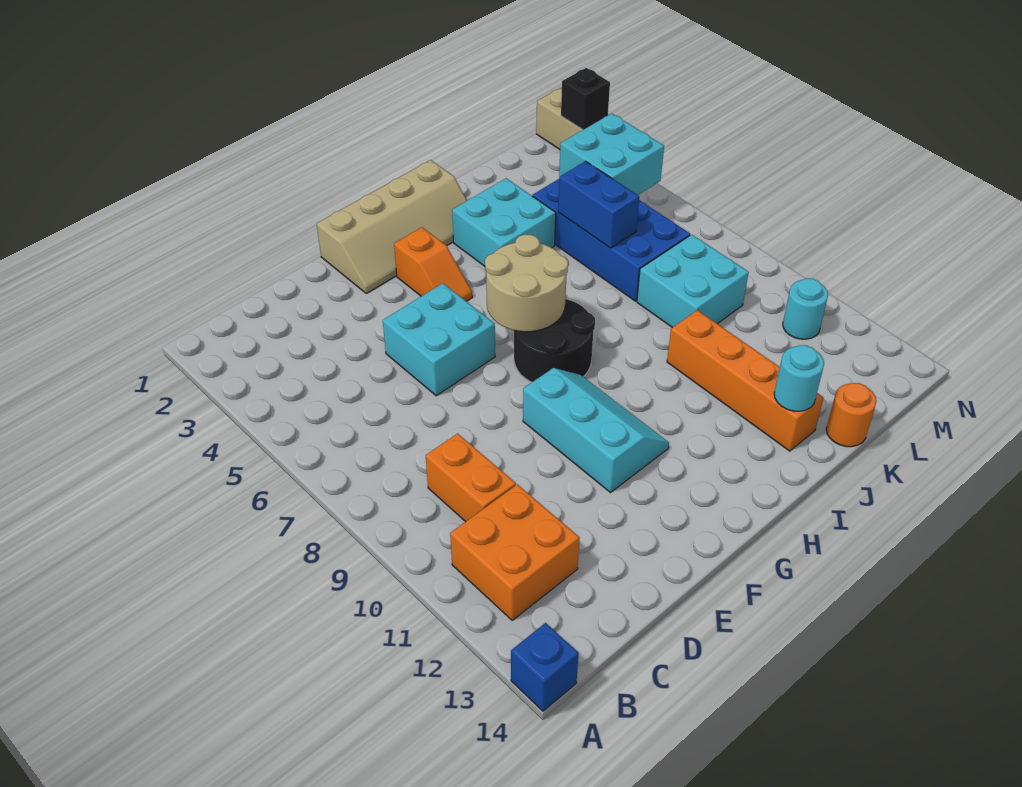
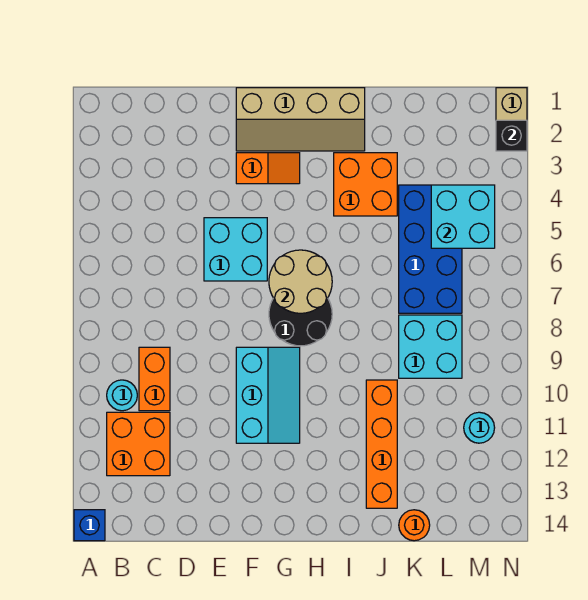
orange slope G3:G4 level 1 top 3 -> orange slope F3:G3 level 1 top F
cyan brick I3:J4 level 1 -> orange brick I3:J4 level 1
cyan round brick J13 level 2 -> cyan round brick B10 level 1
blue brick K5:K6 level 2 -> none

